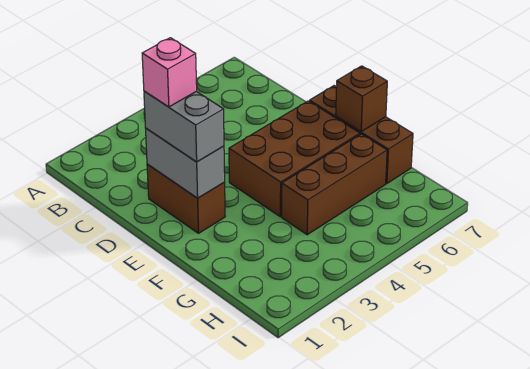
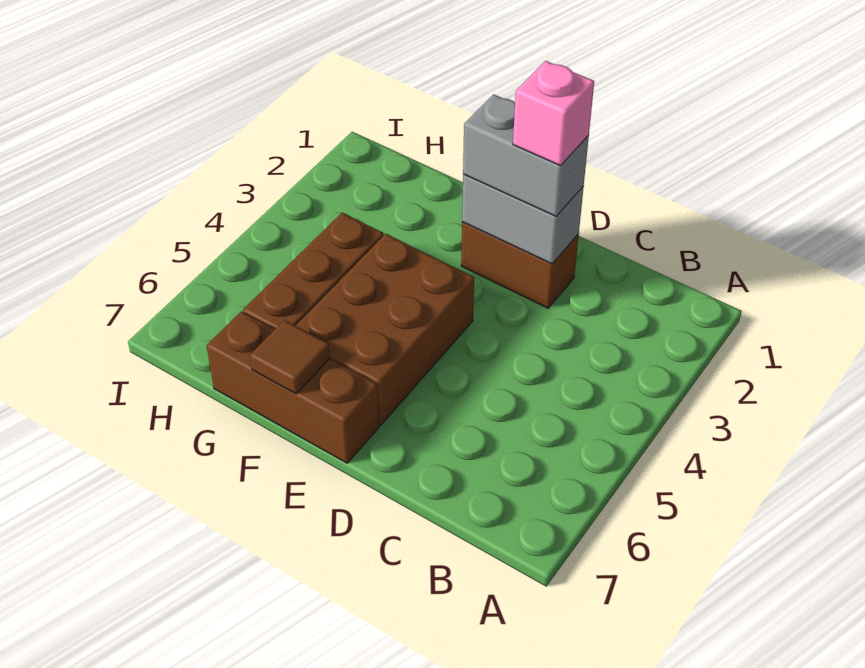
brown brick F7 level 2 -> brown tile F7 level 2

